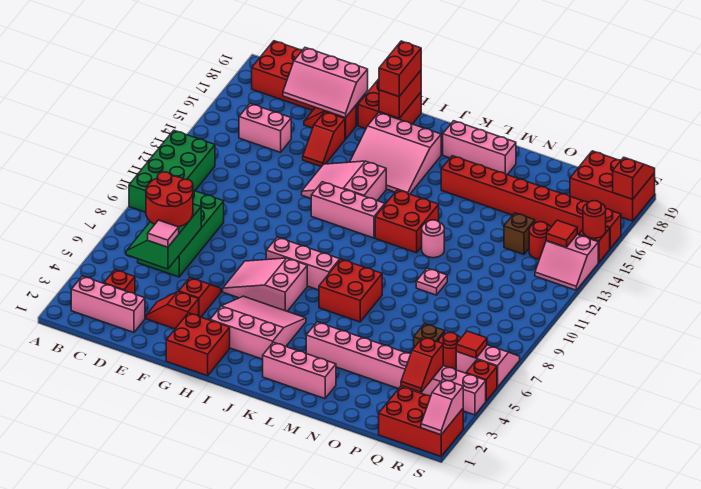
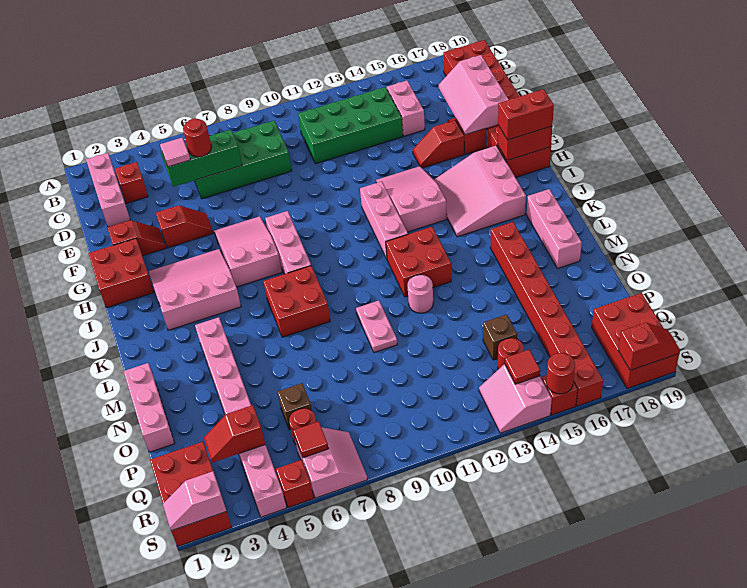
green brick A9:B12 level 1 -> green brick C11:D14 level 1
red round brick C6:D7 level 3 -> red round brick D6 level 3
red slope E3:F3 level 1 top F -> red slope F2:F3 level 1 top 2
pink slope H3:J5 level 1 top 3 -> pink slope H3:J5 level 1 top J
pink brick K2:M2 level 1 -> pink brick M1:O1 level 1
pink plate N10 level 1 -> pink plate M10:N10 level 1

